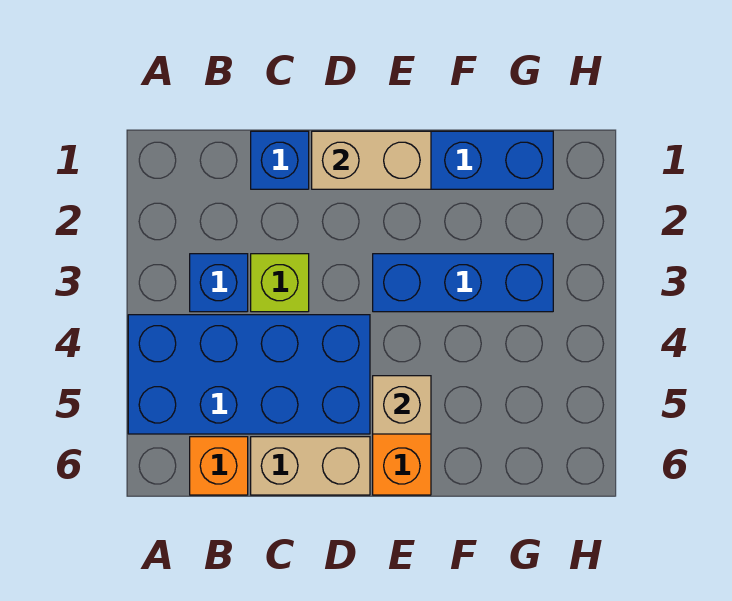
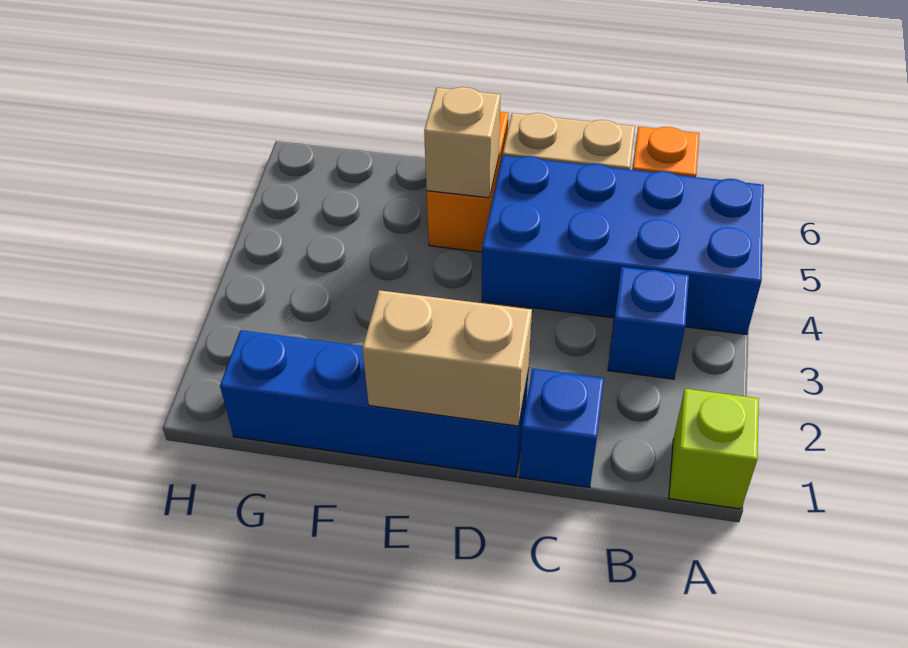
lime brick C3 level 1 -> lime brick A1 level 1
blue brick E3:G3 level 1 -> none

